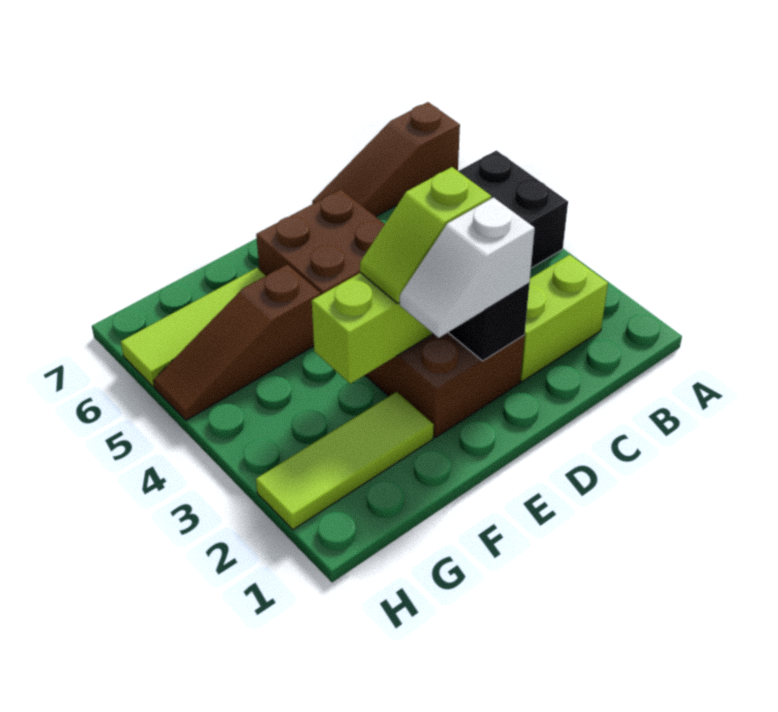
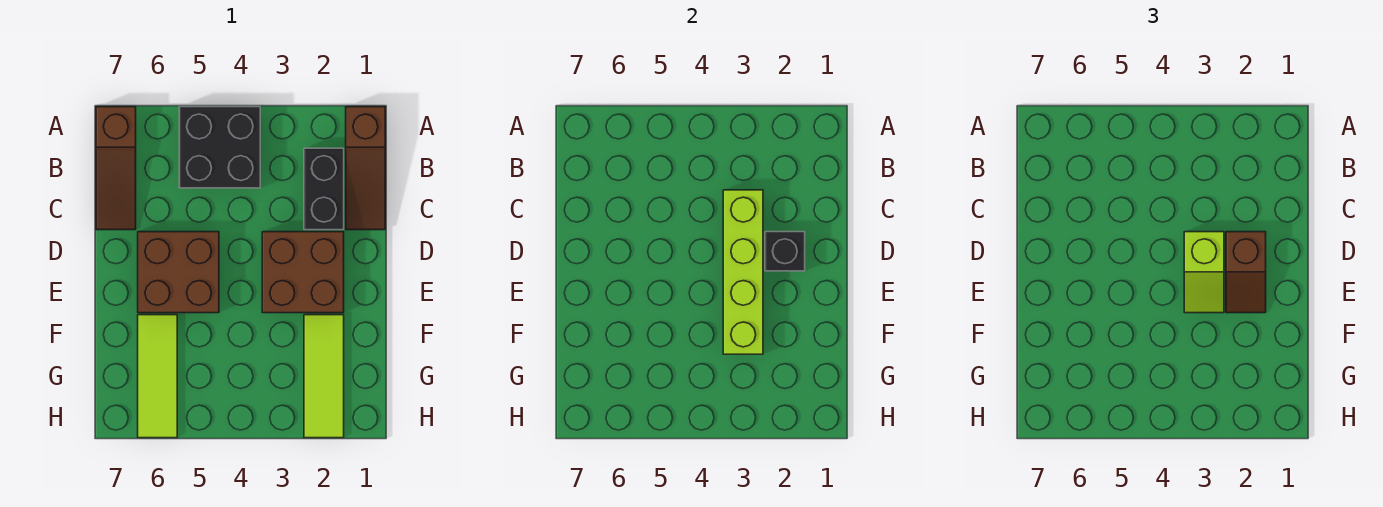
lime brick B2:C2 level 1 -> black brick B2:C2 level 1
white slope D2:E2 level 3 top D -> brown slope D2:E2 level 3 top D
brown slope F5:H5 level 1 top F -> brown slope A1:C1 level 1 top A

